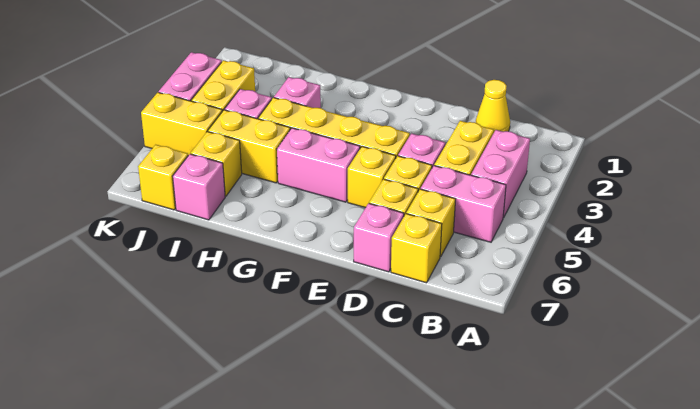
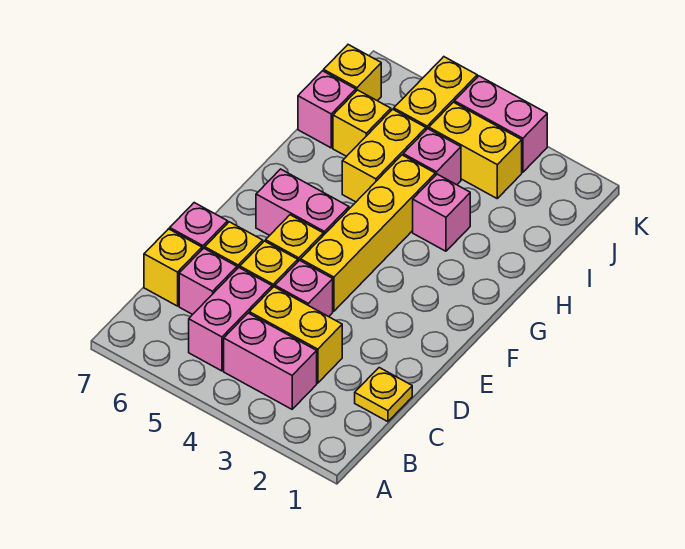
yellow cone C1 level 1 -> yellow plate C1 level 1
yellow brick C6 level 1 -> pink brick C6 level 1
pink brick F5:G5 level 1 -> pink brick F5:F6 level 1

